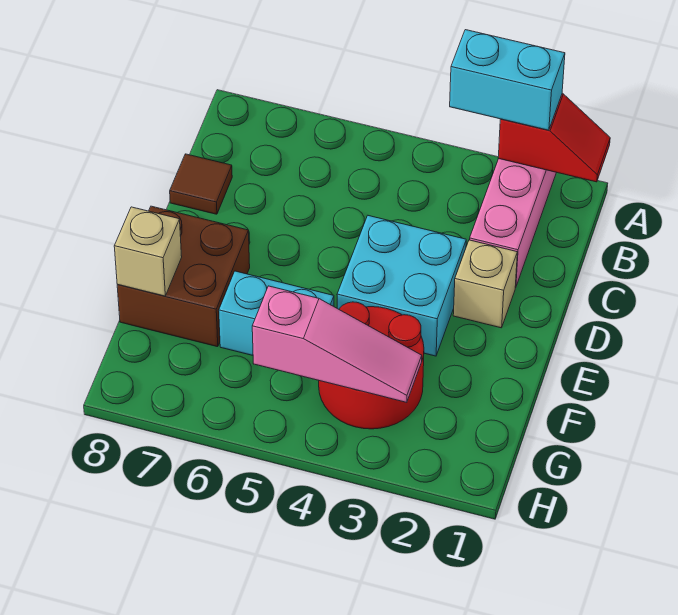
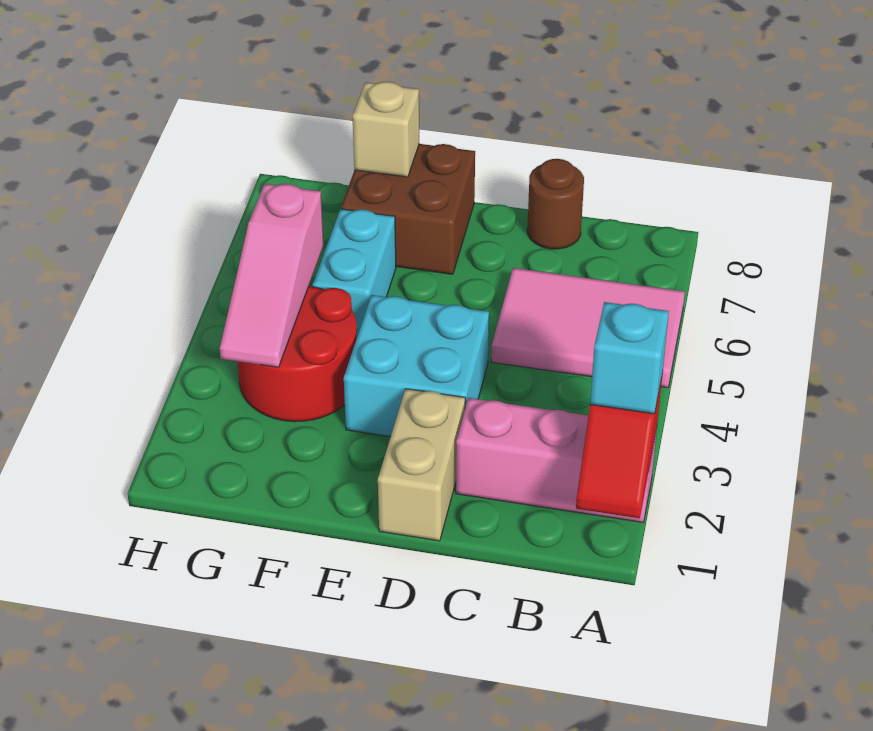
cyan brick A2:A3 level 3 -> cyan brick A2 level 3
none -> pink tile A5:C6 level 1
brown tile C8 level 1 -> brown round brick C8 level 1
tan brick D2 level 1 -> tan brick D1:D2 level 1

